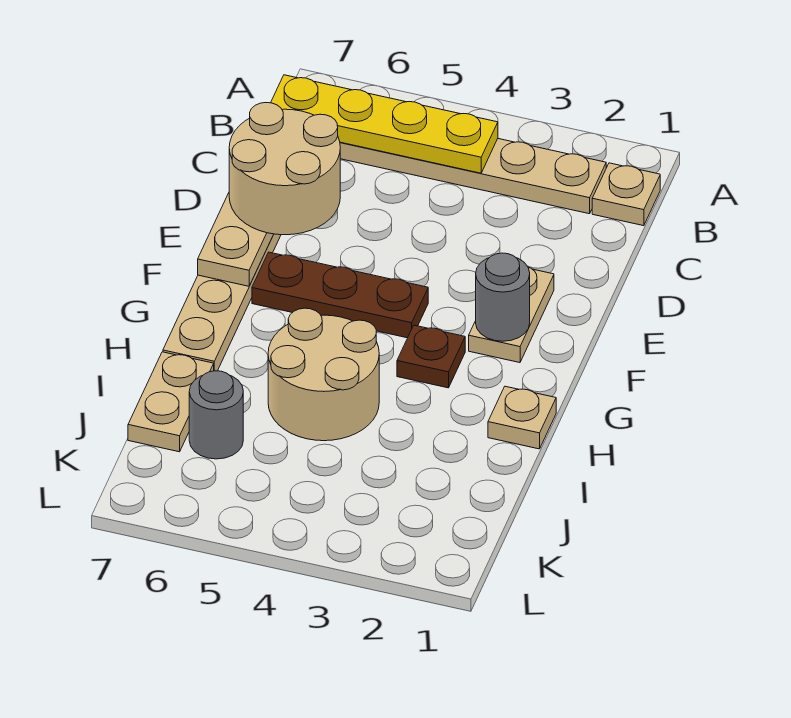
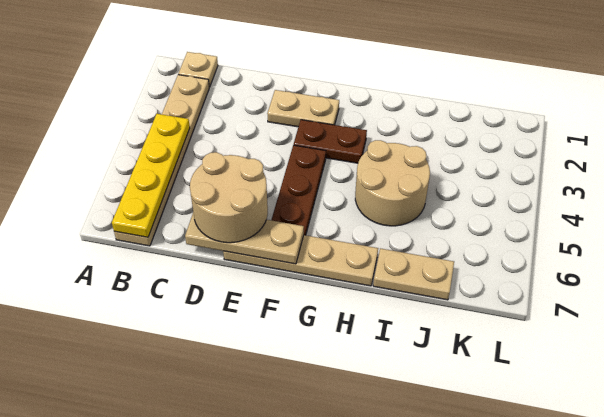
grey round brick F2 level 2 -> none
brown plate G3 level 1 -> brown plate F3:G3 level 1
tan plate H1 level 1 -> none
grey round brick J6 level 1 -> none

